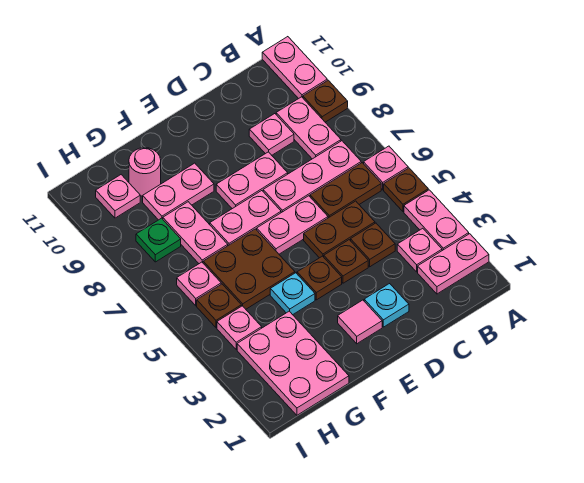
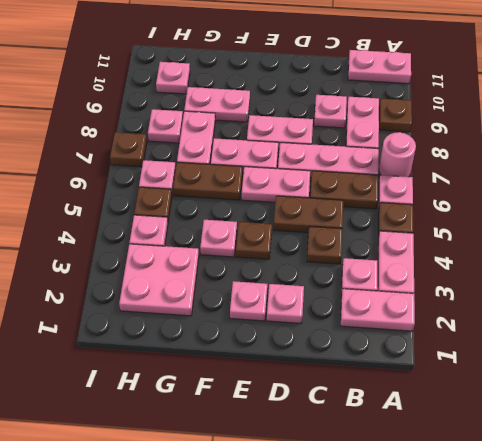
pink plate A10:A11 level 1 -> pink plate A11:B11 level 1
cyan plate D2 level 1 -> pink plate D2 level 1
brown plate D4 level 1 -> brown plate I7 level 1
pink tile E2 level 1 -> pink plate E2 level 1
cyan plate F4 level 1 -> pink plate F4 level 1
brown plate F5:G6 level 1 -> brown plate F6:G6 level 1
pink plate G1:H3 level 1 -> pink plate G2:H3 level 1
pink round brick G10 level 1 -> pink round brick A7 level 1
green plate H8 level 1 -> pink plate H8 level 1

